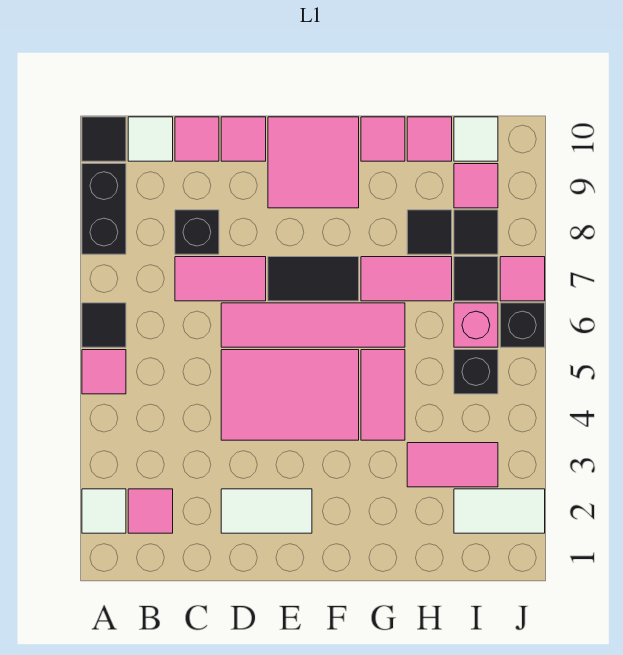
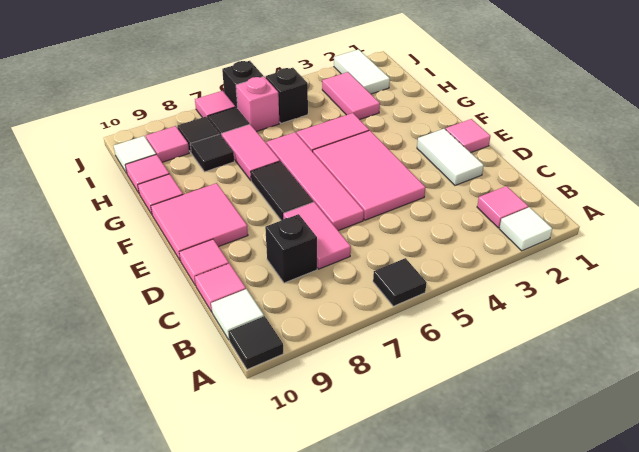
pink tile A5 level 1 -> pink tile E1 level 1
black brick A8:A9 level 1 -> none

